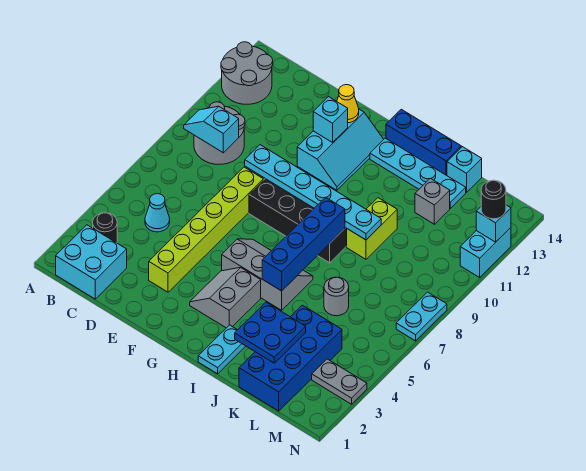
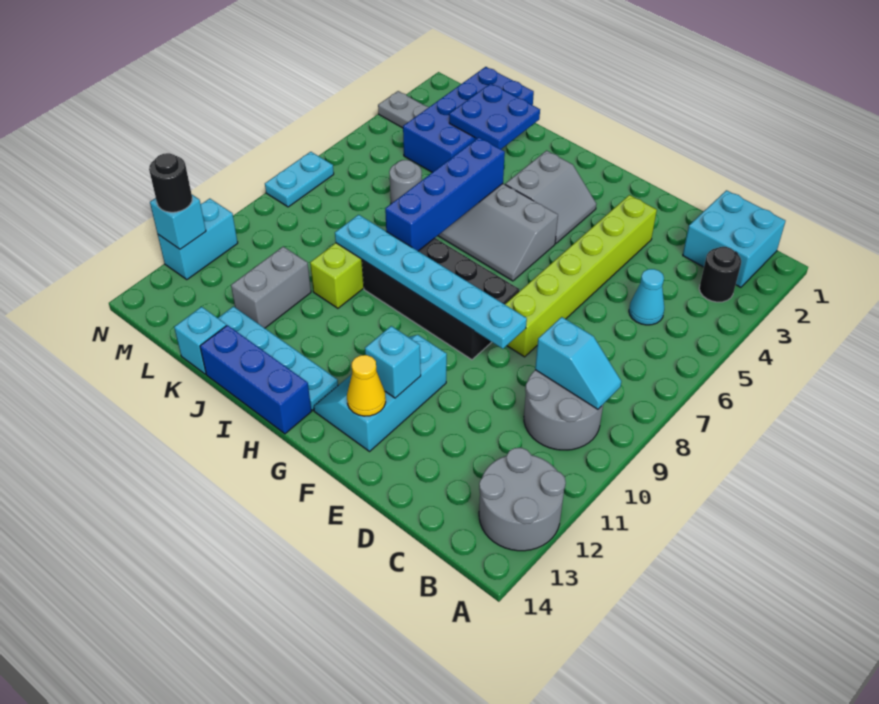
cyan plate I1:I2 level 1 -> none
grey brick K12 level 1 -> grey brick K11:K12 level 1

